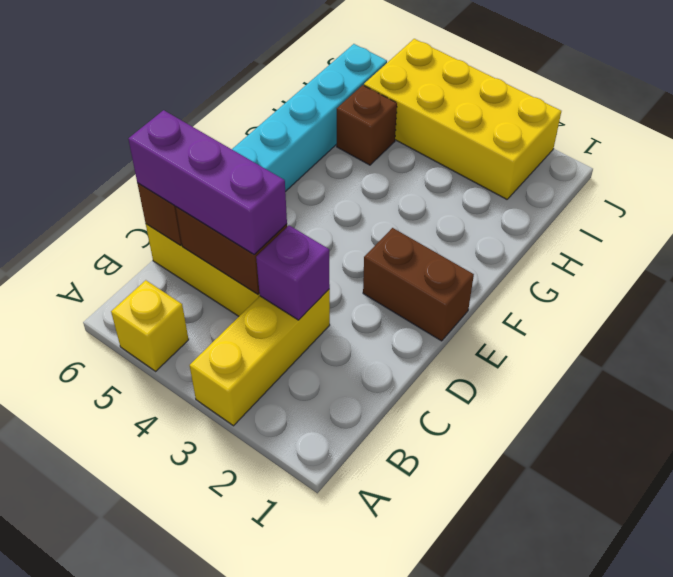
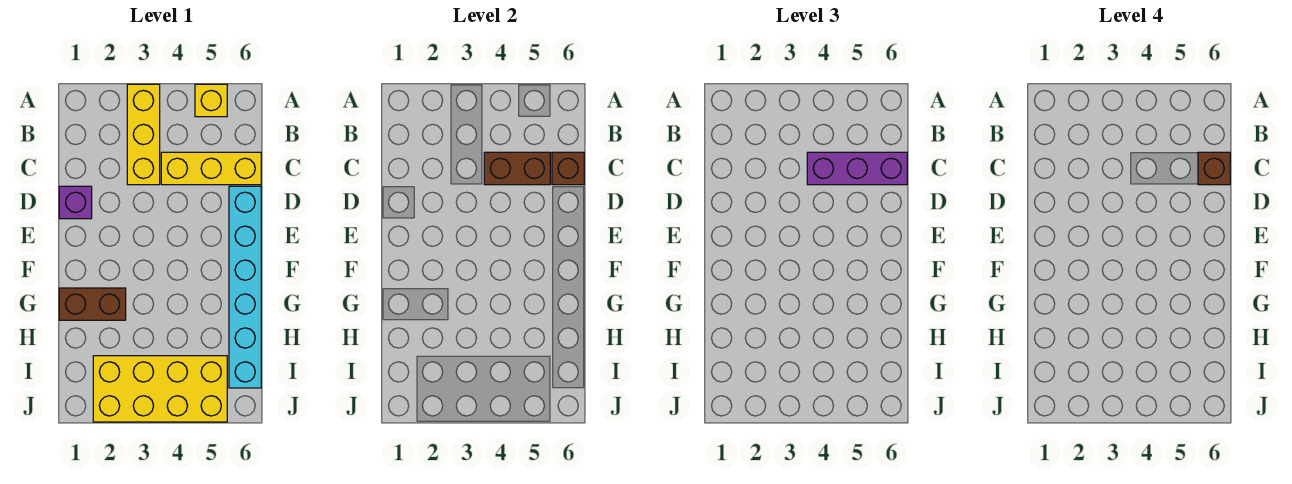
purple brick C3 level 2 -> purple brick D1 level 1
brown brick E1:E2 level 1 -> brown brick G1:G2 level 1
brown brick H5 level 1 -> brown brick C6 level 4

